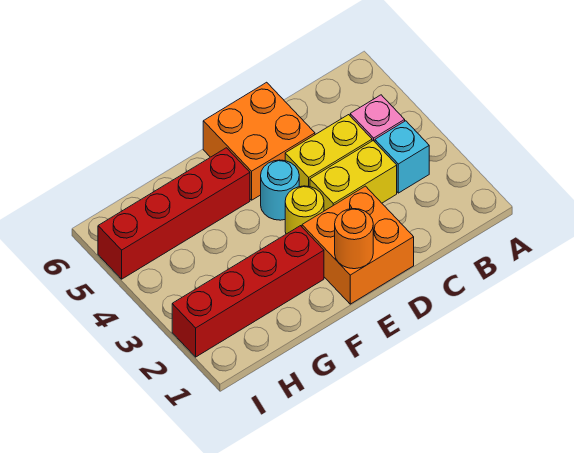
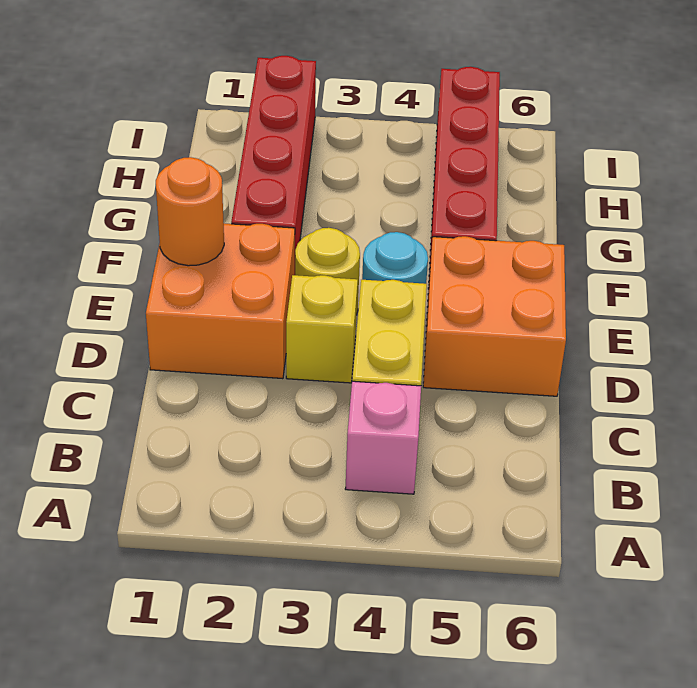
cyan brick B3 level 1 -> none
yellow brick C3:D3 level 1 -> yellow brick D3 level 1

